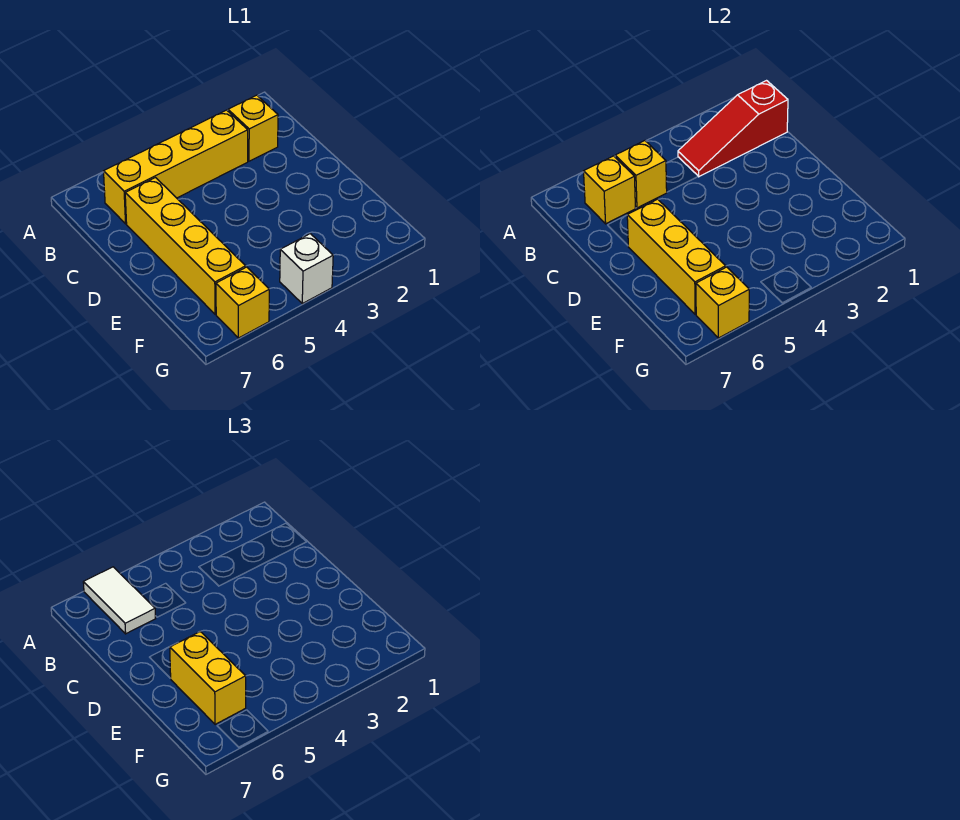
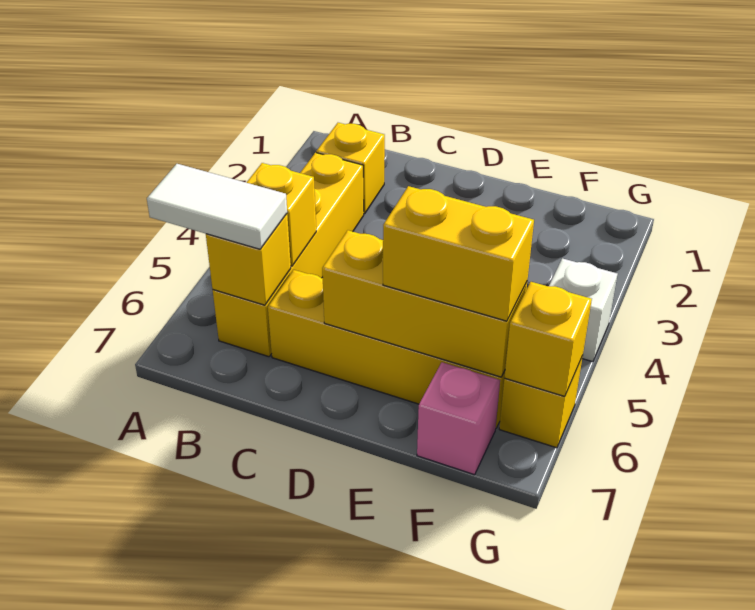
red slope B1:B3 level 2 top 1 -> none
none -> pink brick F7 level 1

